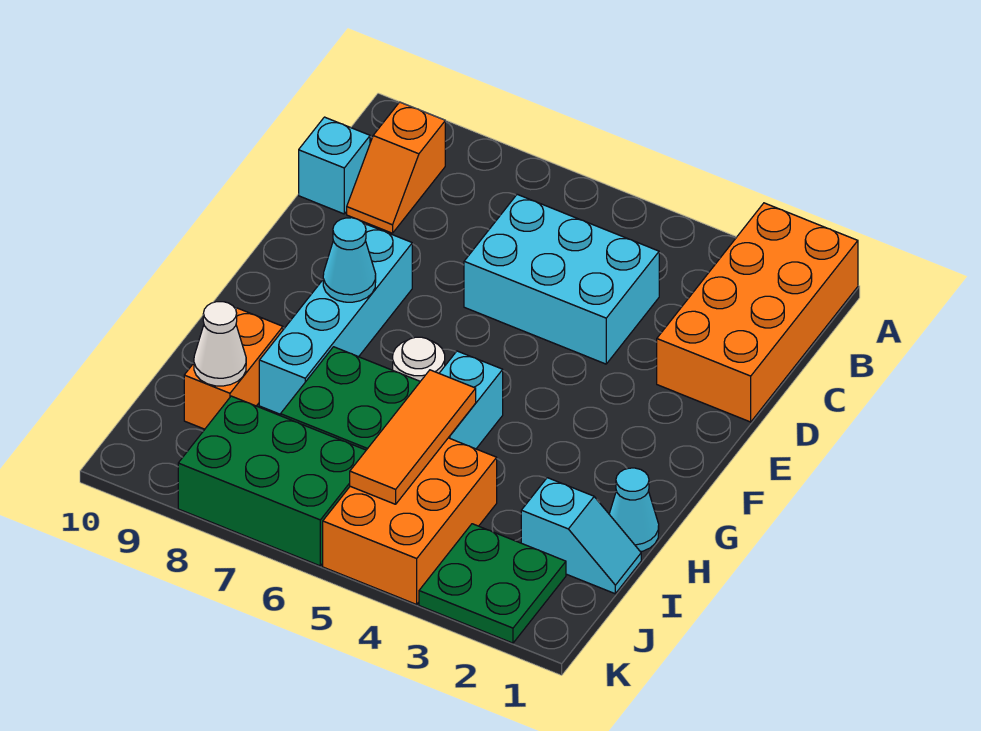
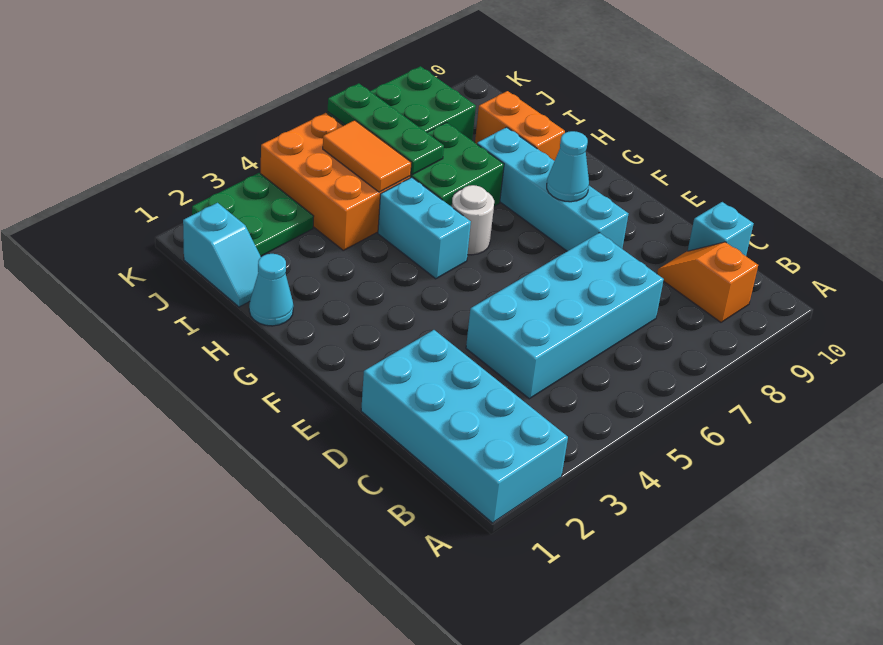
orange brick A1:D2 level 1 -> cyan brick A1:D2 level 1
cyan brick C4:D6 level 1 -> cyan brick C4:D7 level 1
orange tile H5:J5 level 2 -> orange tile I5:J5 level 2
cyan slope I1:I2 level 1 top 2 -> cyan slope I1:J1 level 1 top J
none -> green plate I6:K6 level 2
white cone I9 level 2 -> none

